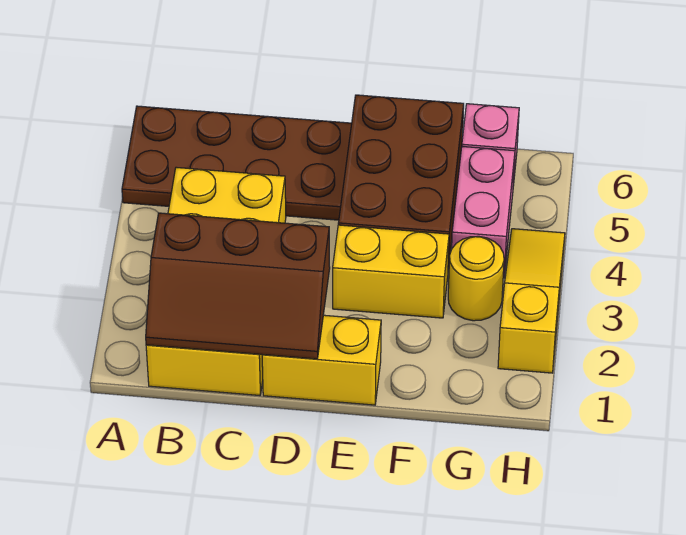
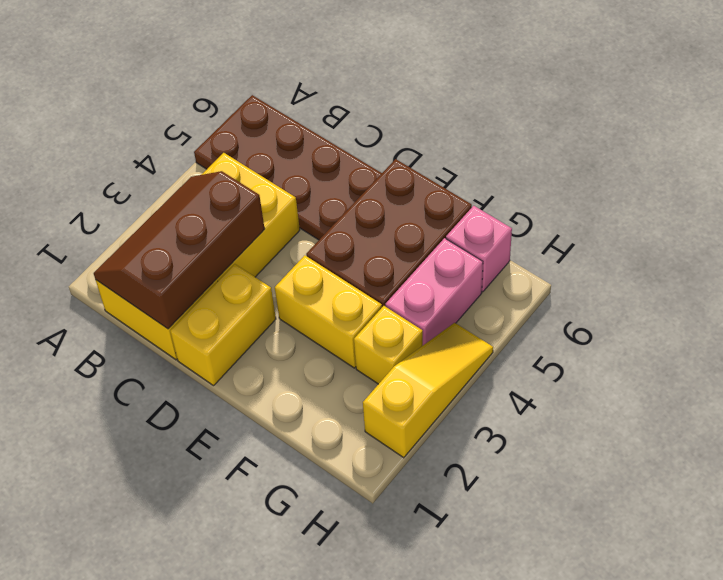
brown slope B1:D2 level 2 top 2 -> brown slope B1:C3 level 2 top C
yellow brick D1:E1 level 1 -> yellow brick D1:D2 level 1
yellow round brick G3 level 1 -> yellow brick G3 level 1

